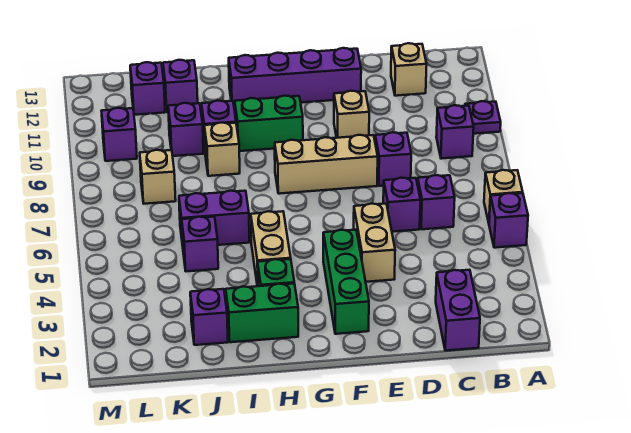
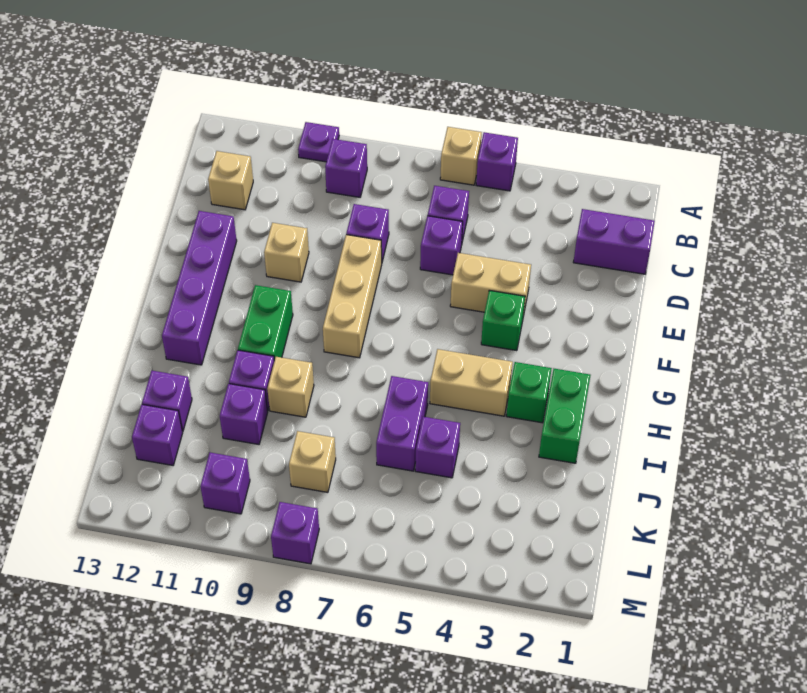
green brick F2:F4 level 1 -> green brick F4 level 1
purple brick J2 level 1 -> purple brick M8 level 1

